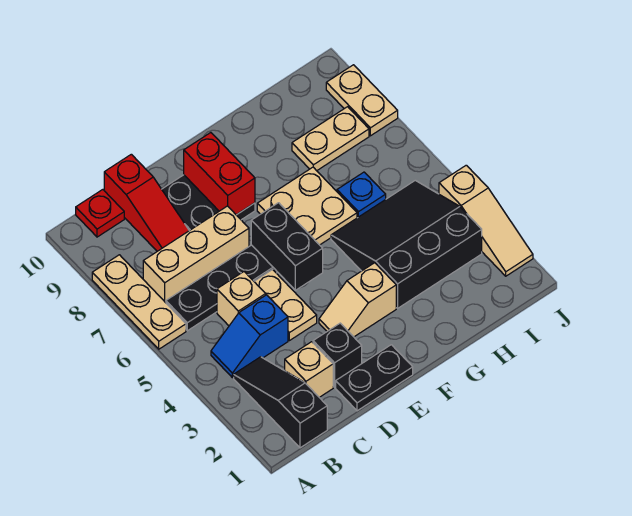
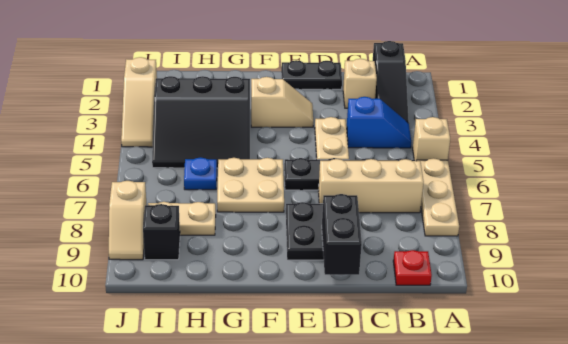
tan brick C5 level 1 -> tan brick A5 level 1
red slope C8:C10 level 1 top 10 -> none
black brick D2 level 1 -> black brick I9 level 1
black brick E5:E6 level 2 -> black brick D9:D10 level 2
red brick E8:E9 level 2 -> none
tan slope J2:J4 level 1 top 4 -> tan slope J2:J4 level 1 top 2
tan plate J8:J9 level 1 -> tan slope J8:J9 level 1 top 8

